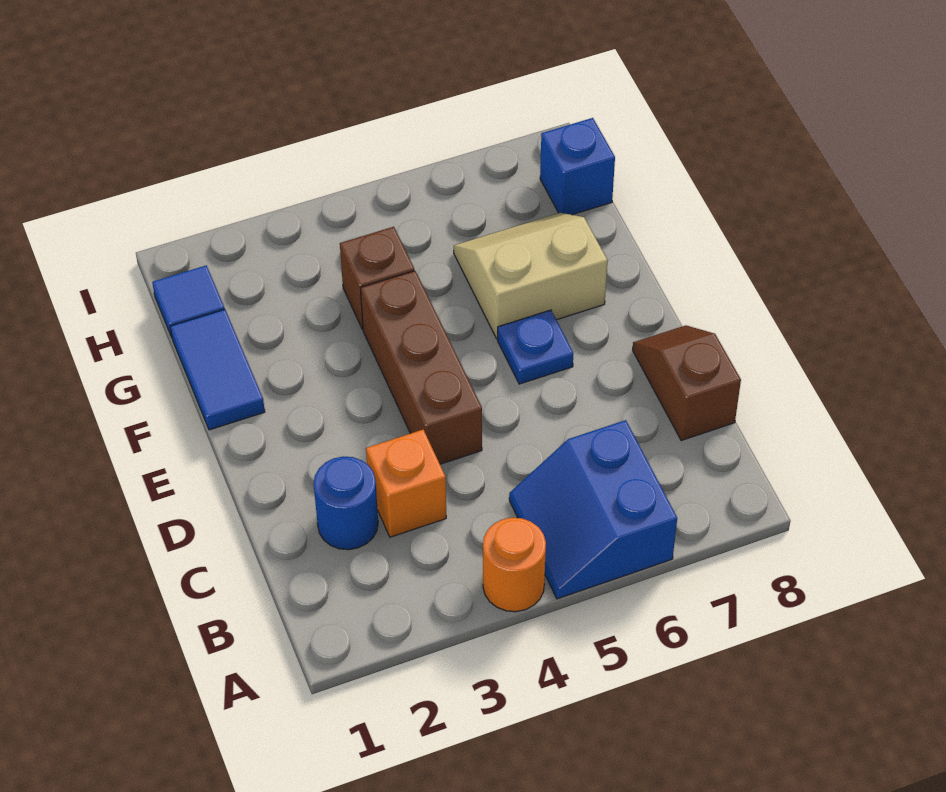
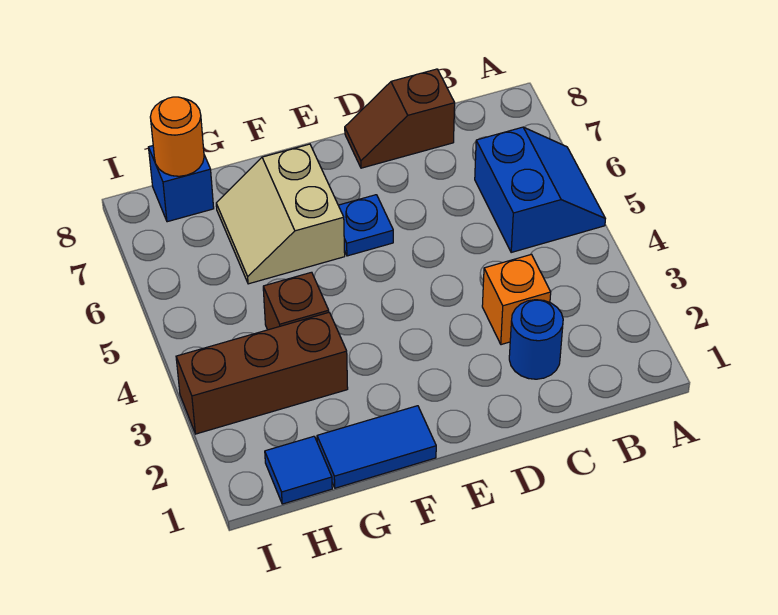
orange round brick A4 level 1 -> orange round brick H8 level 2
blue slope A5:B6 level 1 top 6 -> blue slope A5:B6 level 1 top B
brown brick D4:F4 level 1 -> brown brick G3:I3 level 1

